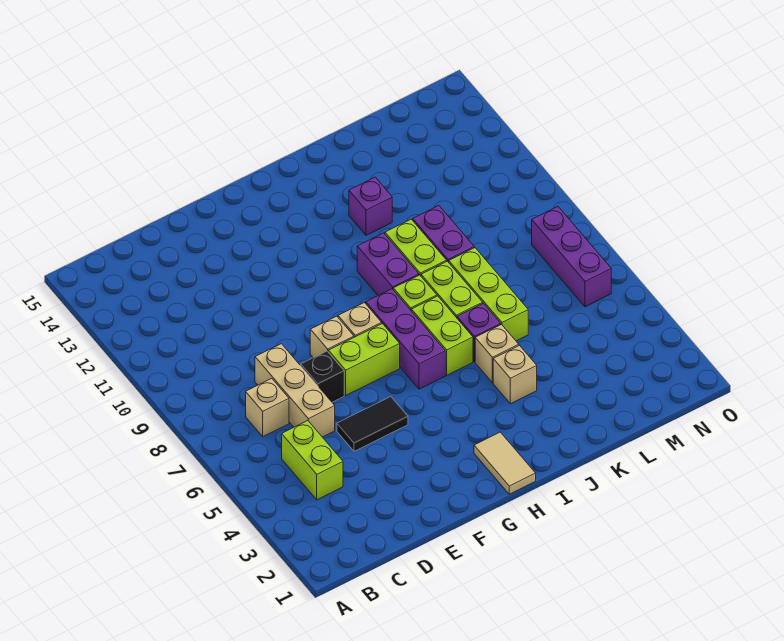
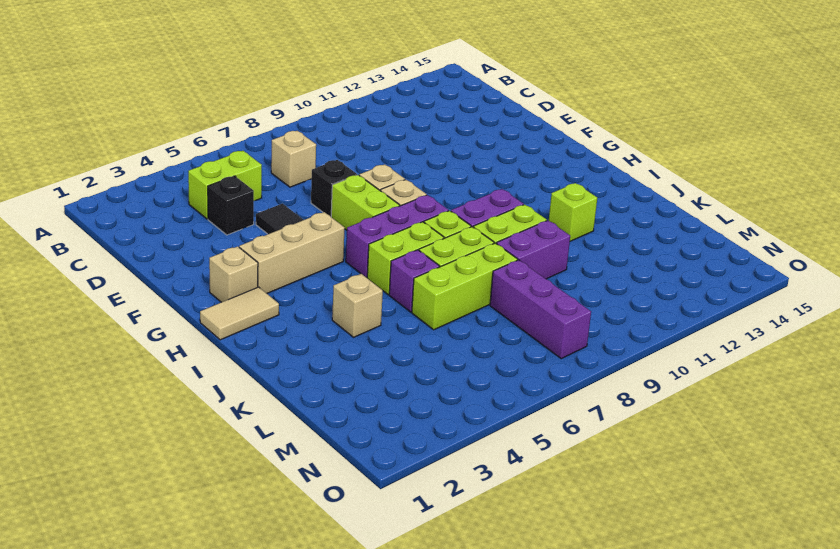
none -> black brick D4 level 1
tan brick D6:D8 level 1 -> tan brick G3:G5 level 1
tan brick J5 level 1 -> tan brick G2 level 1
purple brick J12 level 1 -> lime brick J12 level 1
purple brick N6:N8 level 1 -> purple brick L8:N8 level 1

